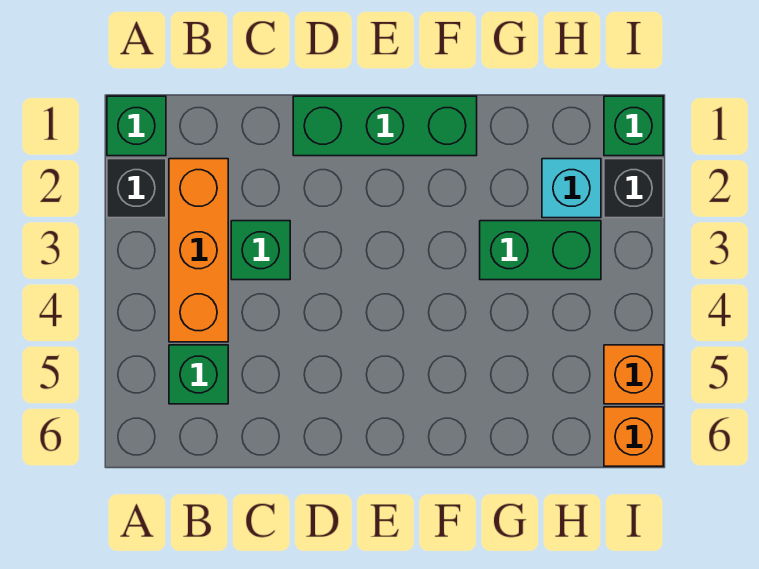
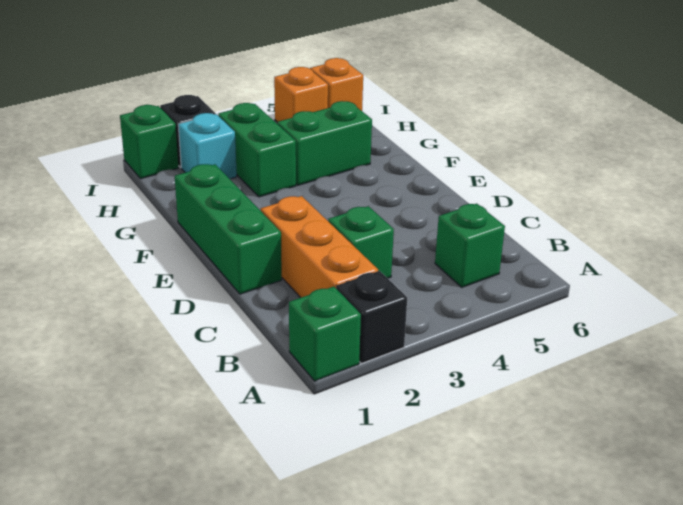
orange brick B2:B4 level 1 -> orange brick B2:D2 level 1
none -> green brick G4:G5 level 1

